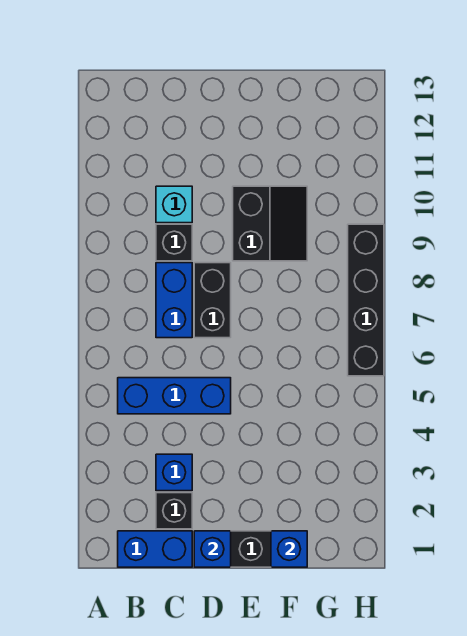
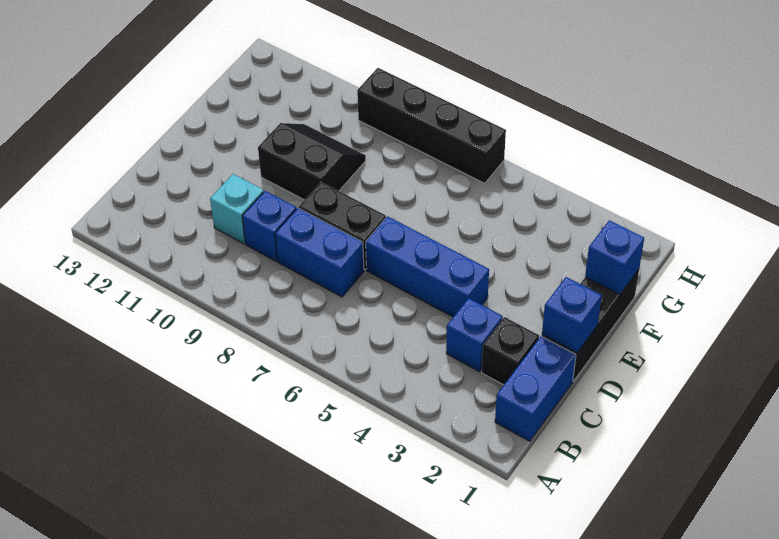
blue brick B5:D5 level 1 -> blue brick D4:D6 level 1
black brick C9 level 1 -> blue brick C9 level 1

